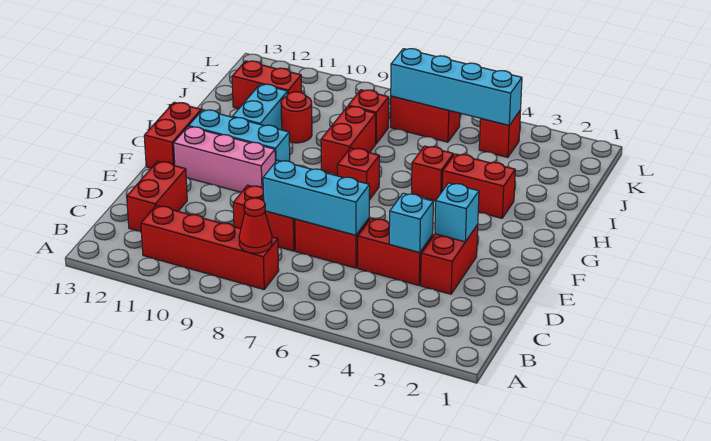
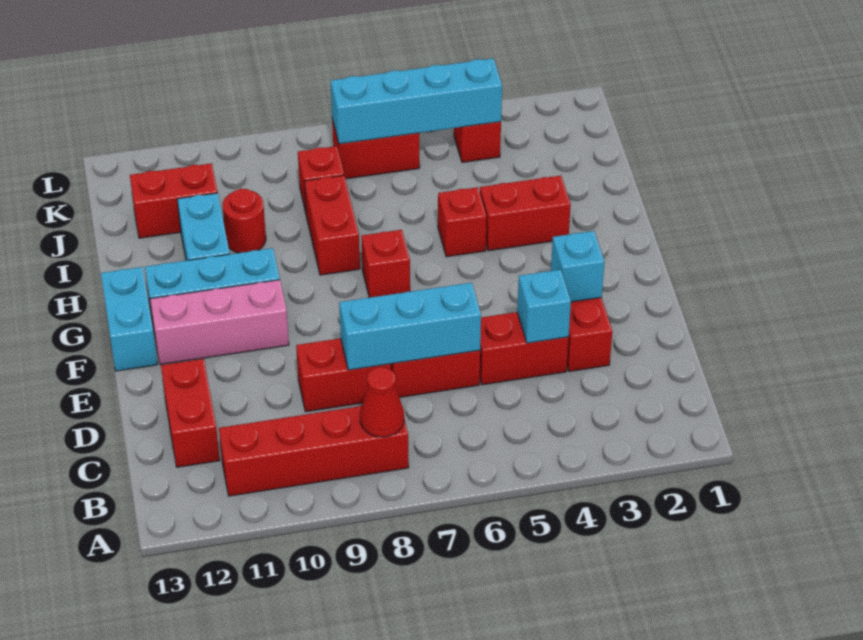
red brick F13:G13 level 1 -> cyan brick F13:G13 level 1

